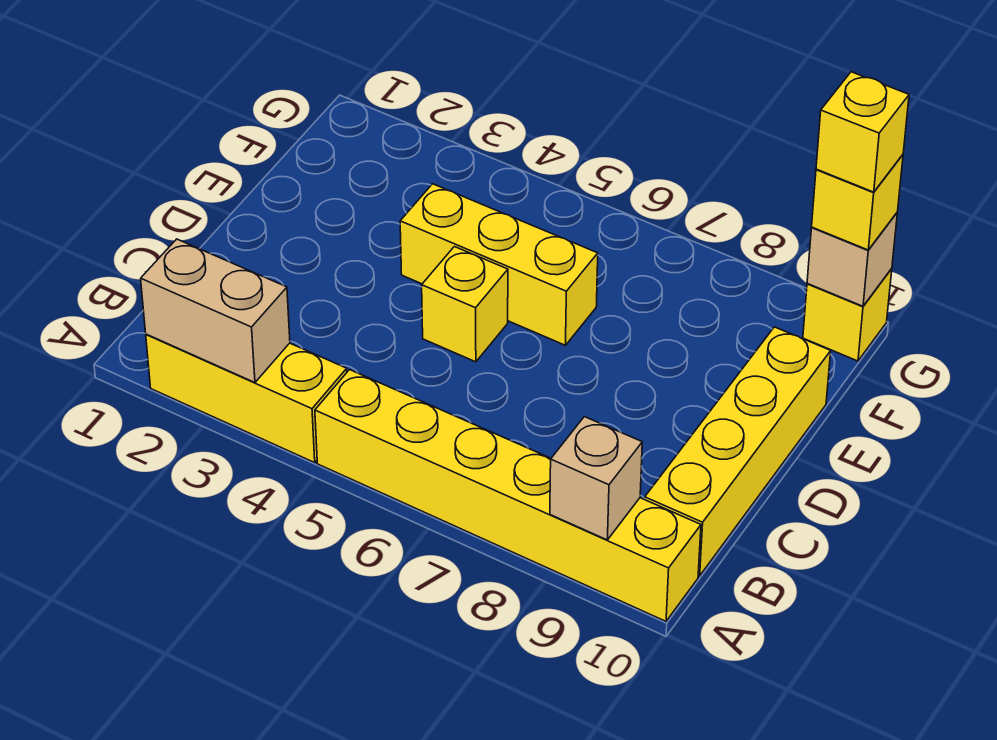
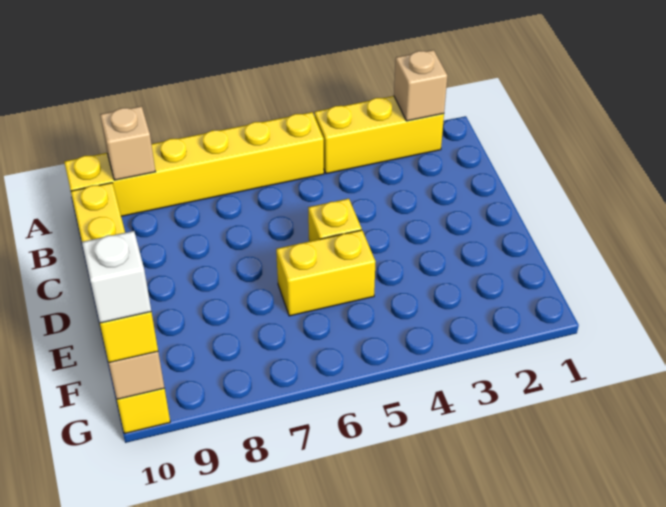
tan brick A2:A3 level 2 -> tan brick A2 level 2
yellow brick E4:E6 level 1 -> yellow brick E5:E6 level 1
yellow brick G10 level 4 -> white brick G10 level 4

